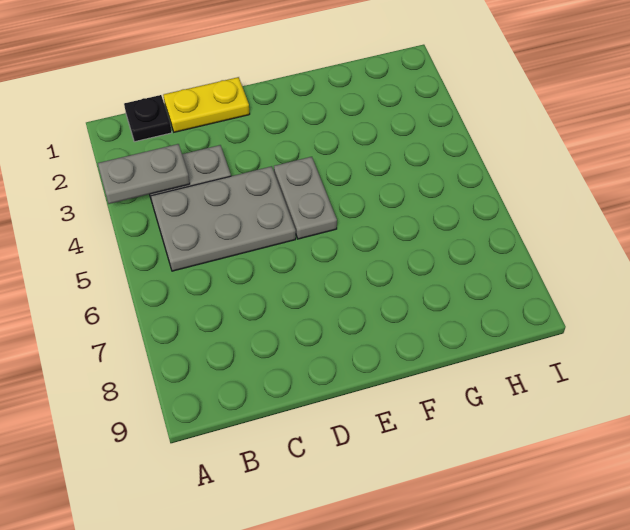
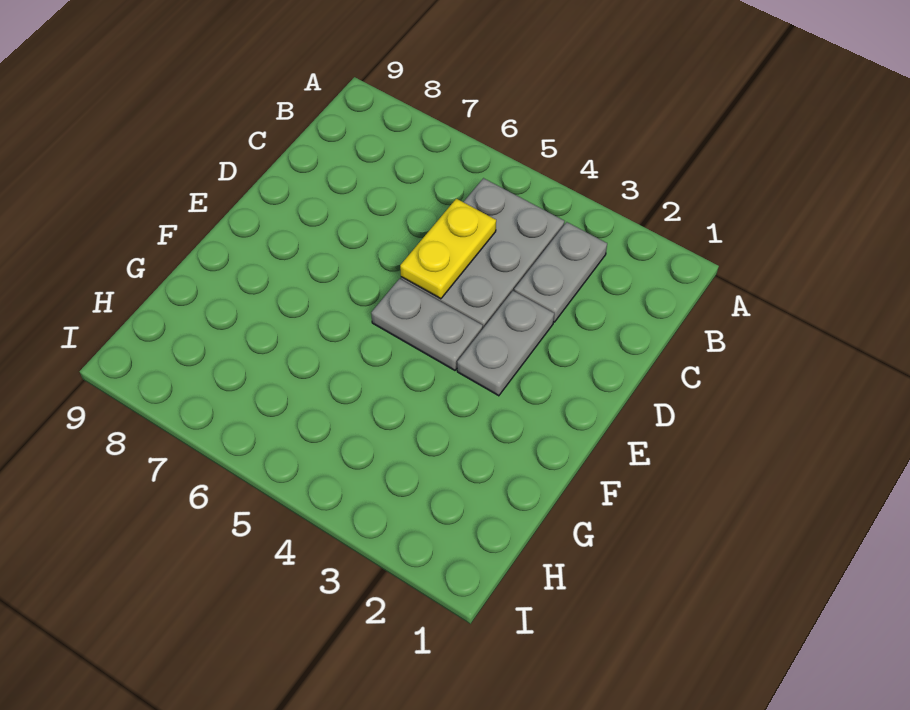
grey plate A3:B3 level 2 -> grey plate D3:E3 level 1
black plate B1 level 1 -> none
yellow plate C1:D1 level 1 -> yellow plate C5:D5 level 2

